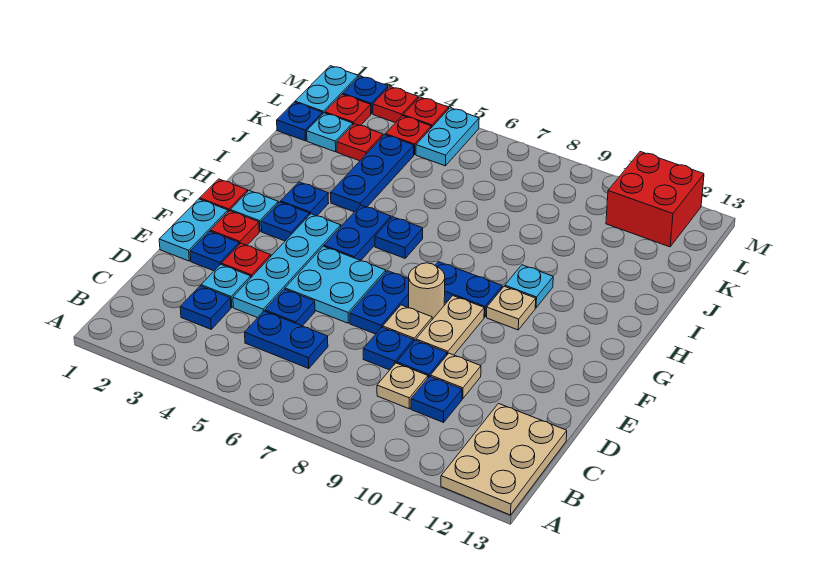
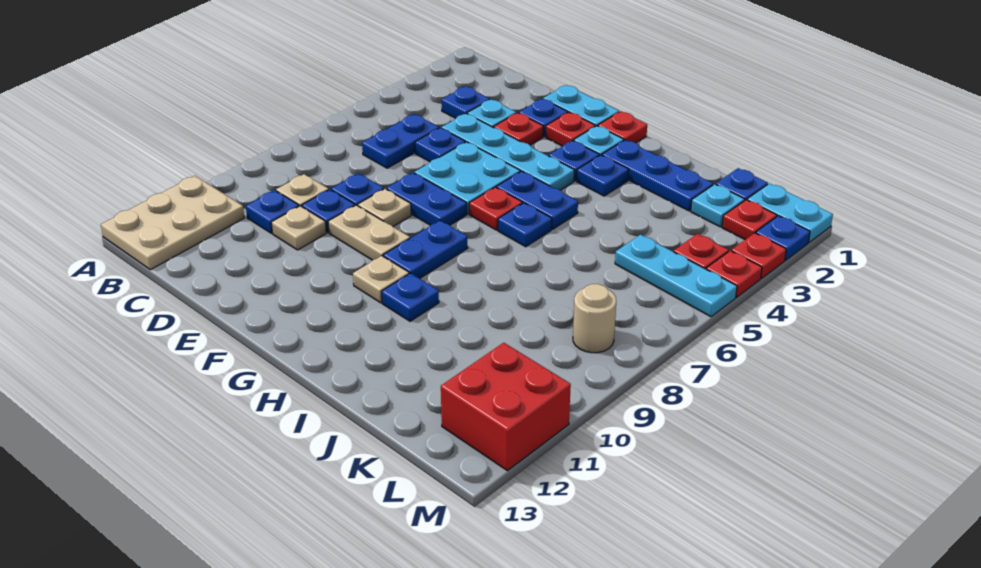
tan plate A12:C13 level 1 -> tan plate A11:B13 level 1
tan round brick F8 level 1 -> tan round brick L8 level 1
cyan plate H10 level 1 -> blue plate H10 level 1
blue plate I4:K4 level 1 -> blue plate H2:J2 level 1
red plate K3 level 1 -> red plate G6 level 1
cyan plate L5:M5 level 1 -> cyan plate K5:M5 level 1

